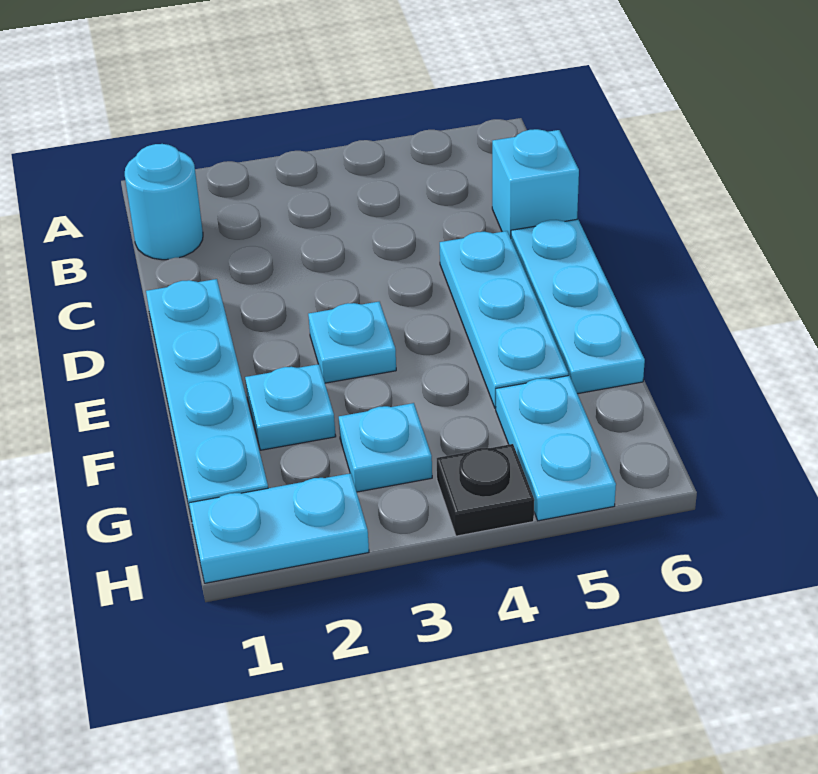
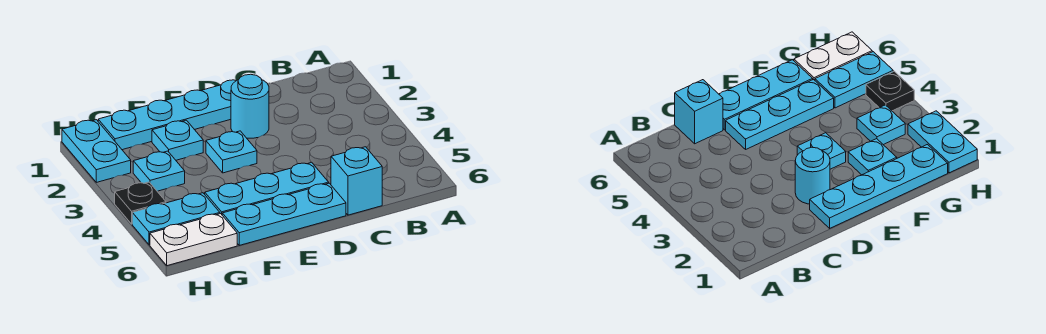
cyan round brick B1 level 1 -> cyan round brick D2 level 1
none -> white plate G6:H6 level 1

